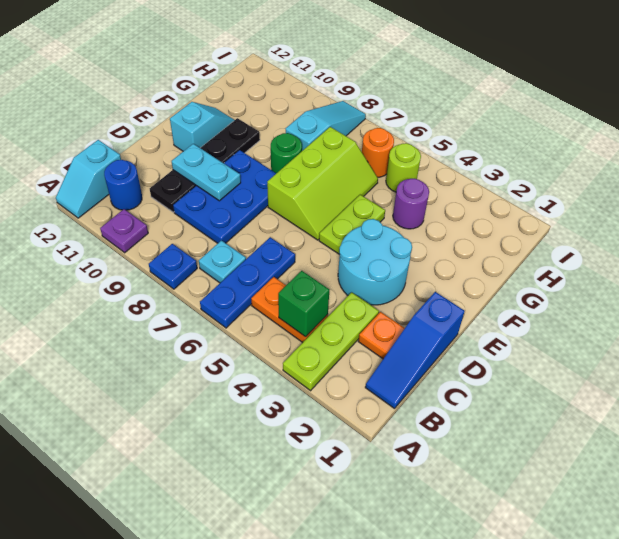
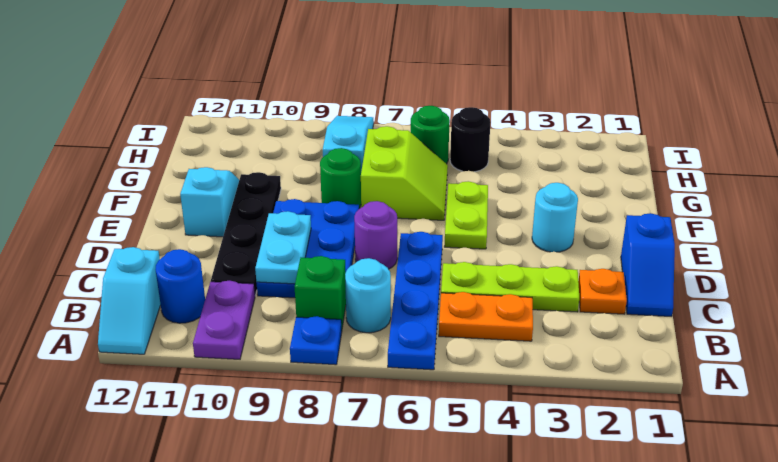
lime plate A3:C3 level 1 -> lime plate C3:C5 level 1
blue plate A6:C6 level 1 -> blue plate A6:D6 level 1
purple plate A10 level 1 -> purple plate A10:B10 level 1
blue slope B1:D1 level 1 top D -> blue slope C1:D1 level 1 top D
green brick B4 level 2 -> green brick B8 level 1
cyan plate B7 level 1 -> cyan round brick B7 level 1
cyan round brick D3:E4 level 1 -> cyan round brick E3 level 1
cyan plate D9:D10 level 2 -> cyan plate C9:D9 level 2
lime slope E6:G7 level 1 top 7 -> lime slope F6:G7 level 1 top 7
purple round brick G4 level 1 -> purple round brick D7 level 1
lime round brick H5 level 1 -> black round brick H5 level 1
orange round brick H6 level 1 -> green round brick H6 level 1

